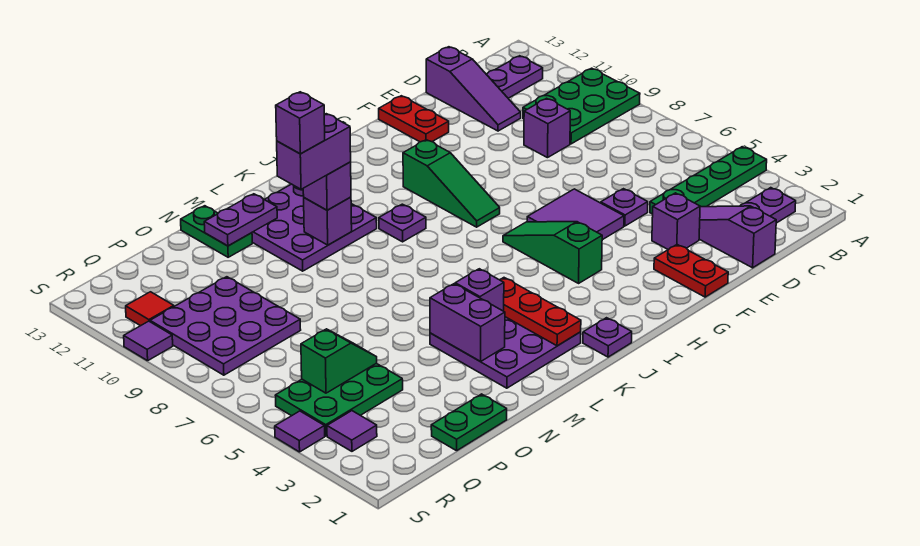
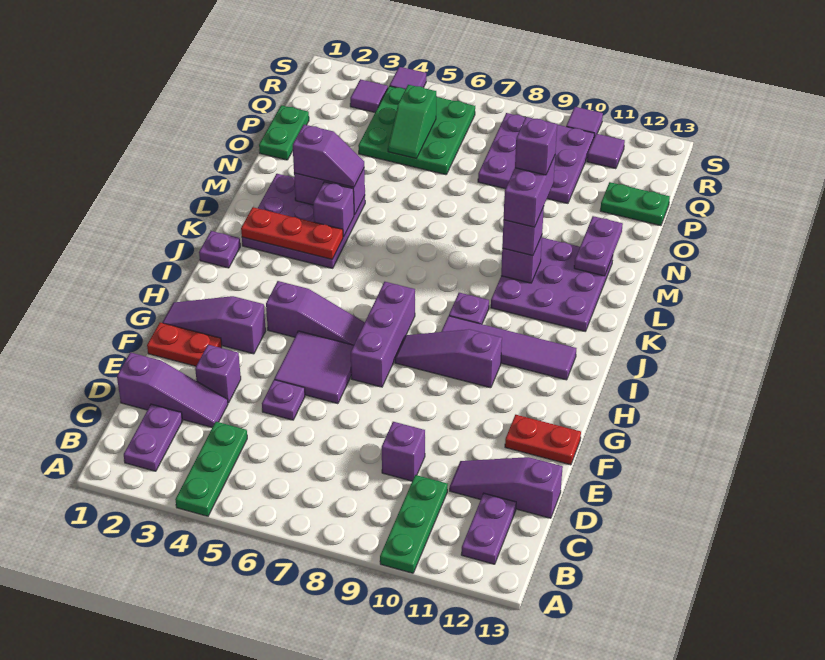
green plate A4:D4 level 1 -> green plate A4:C4 level 1
green plate A9:C10 level 1 -> green plate A10:C10 level 1
none -> purple slope G1:G3 level 1 top 3
none -> purple brick G7:I7 level 1
green slope H4:H6 level 1 top 4 -> purple slope H4:H6 level 1 top 4
green slope H8:H10 level 1 top 10 -> purple slope H8:H10 level 1 top 10
none -> purple tile I9:I12 level 1
none -> purple slope M3:M4 level 3 top 3
green plate N12:N13 level 1 -> green plate P12:P13 level 1
green plate P4:R5 level 1 -> green plate P4:R6 level 1
red tile R11 level 1 -> purple tile R11 level 1

